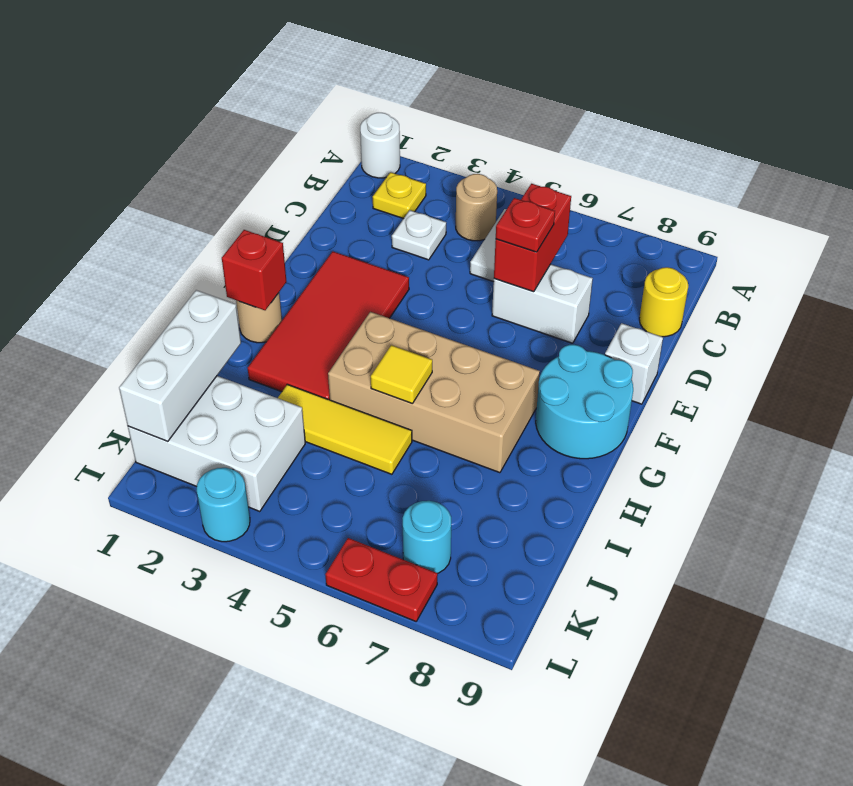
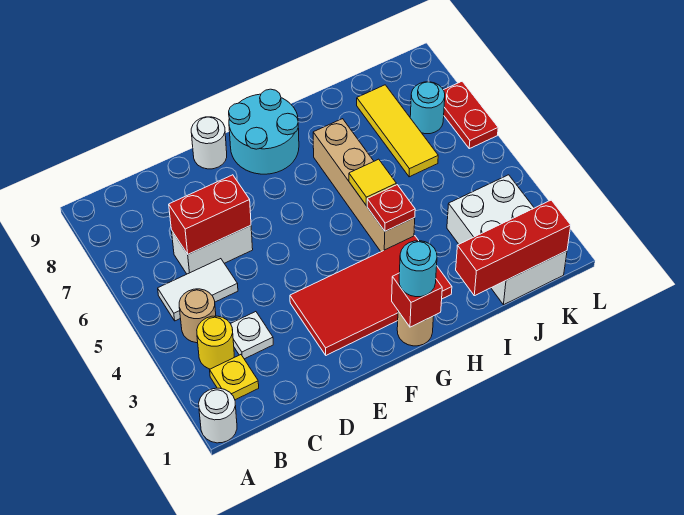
yellow round brick C9 level 1 -> yellow round brick B3 level 1
white brick D6:D7 level 1 -> white brick C6:D6 level 1
red plate D6 level 3 -> red plate H4 level 2
white brick E9 level 1 -> white round brick E9 level 1
tan brick G4:H7 level 1 -> tan brick H4:H7 level 1
white brick I1:K1 level 2 -> red brick I1:K1 level 2
yellow tile I3:I5 level 1 -> yellow tile J6:J8 level 1
cyan round brick L3 level 1 -> cyan round brick G1 level 3

